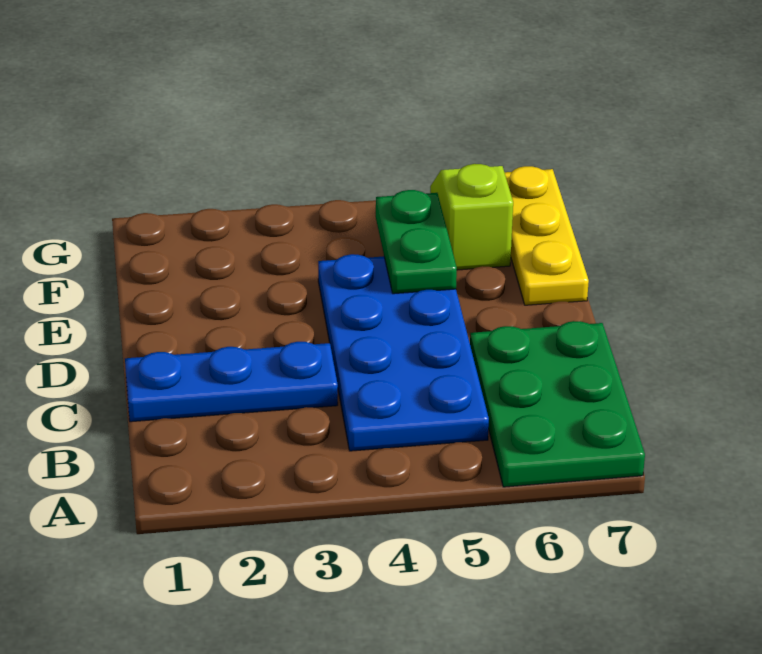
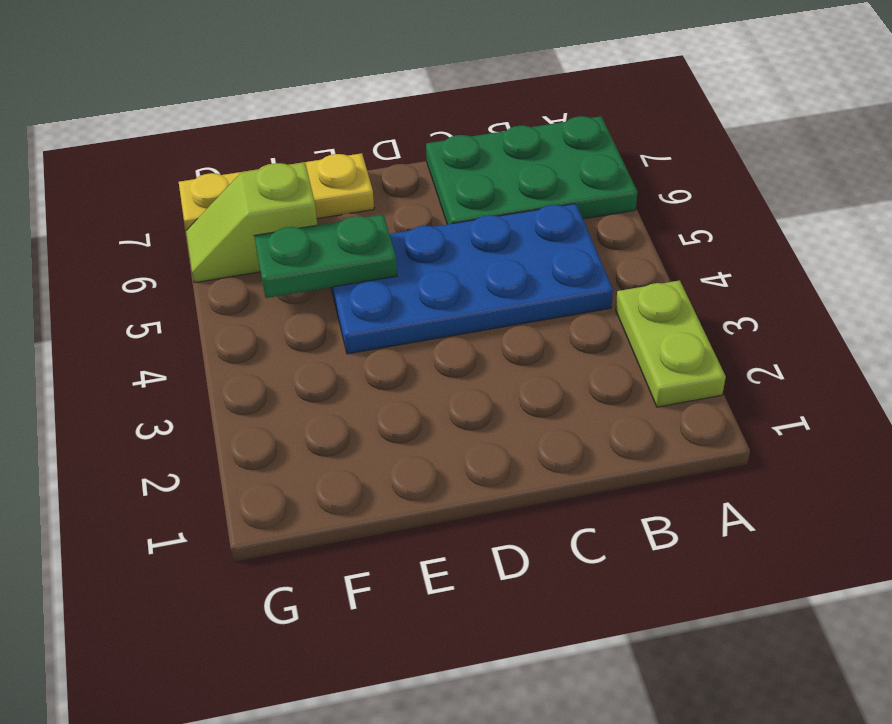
none -> lime plate A2:A3 level 1
blue plate C1:C3 level 1 -> none

